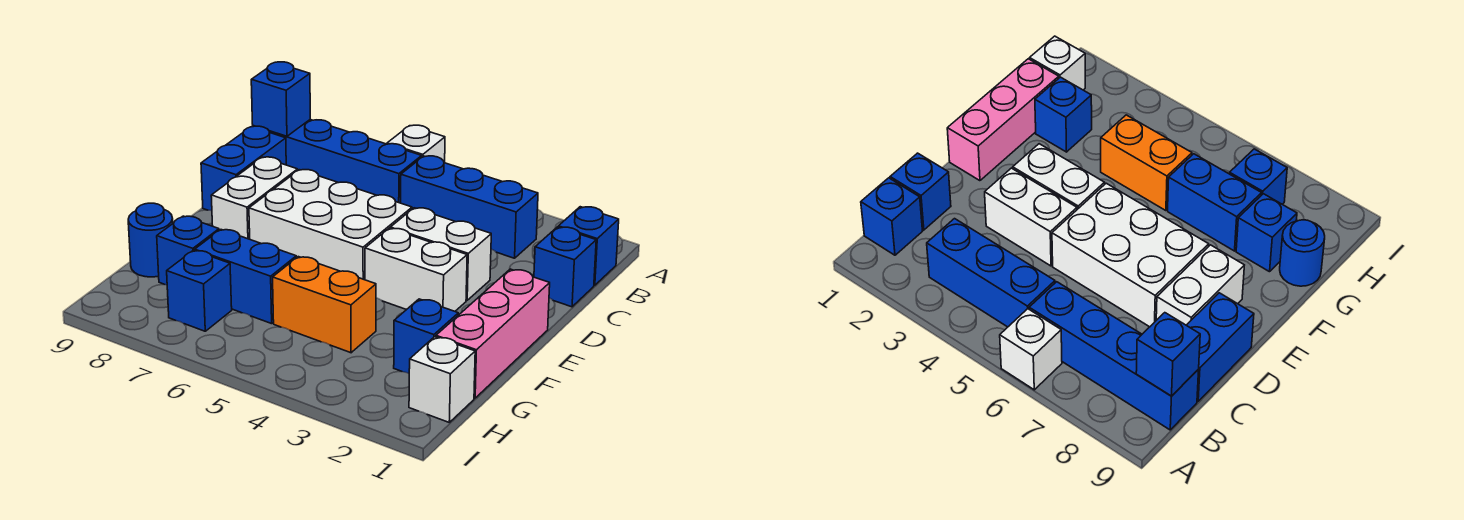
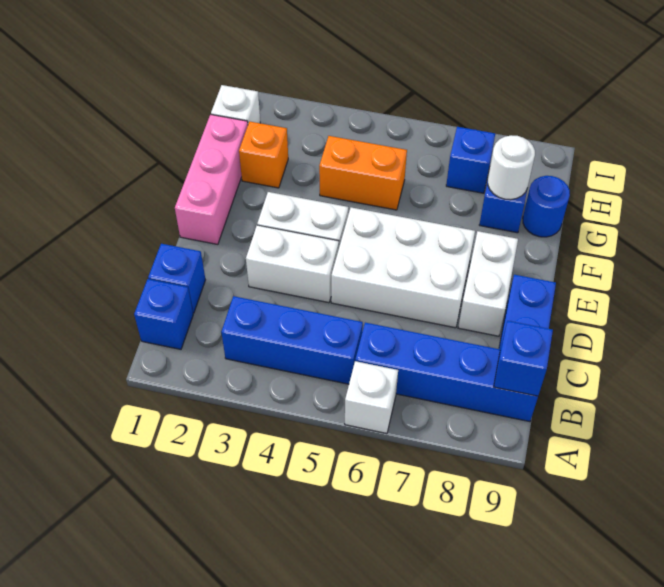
blue brick G2 level 1 -> orange brick G2 level 1
blue brick G6:G7 level 1 -> none
none -> white round brick G8 level 2

